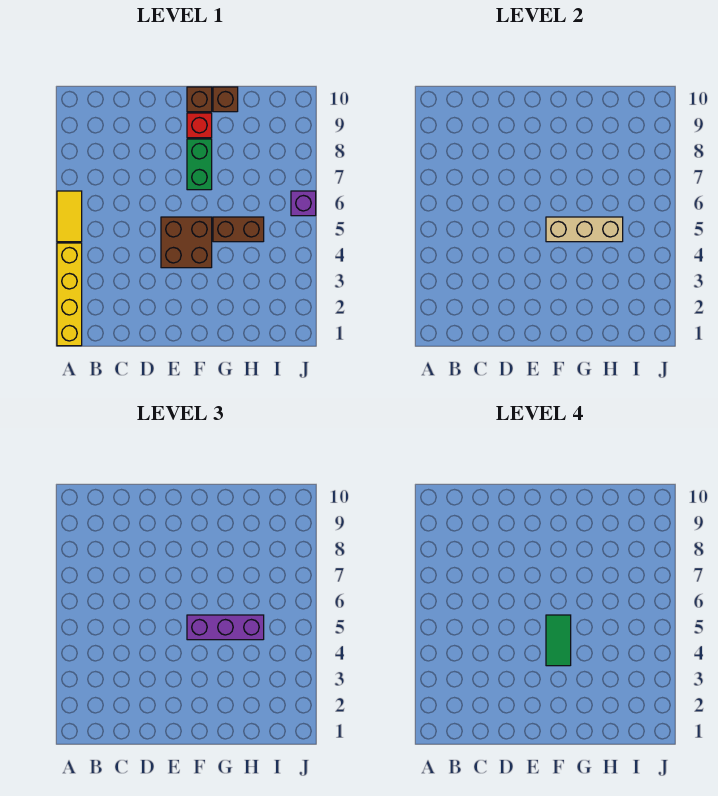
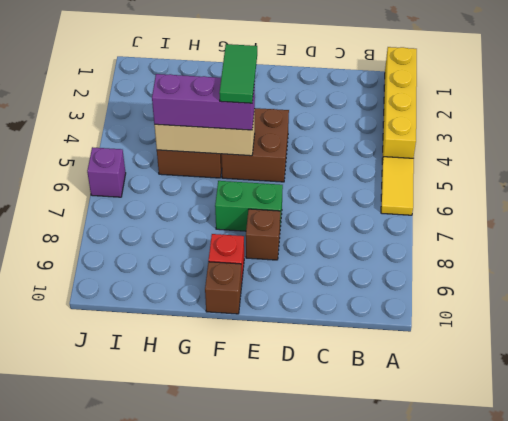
green brick F7:F8 level 1 -> green brick E7:F7 level 1
brown brick G10 level 1 -> brown brick E8 level 1

